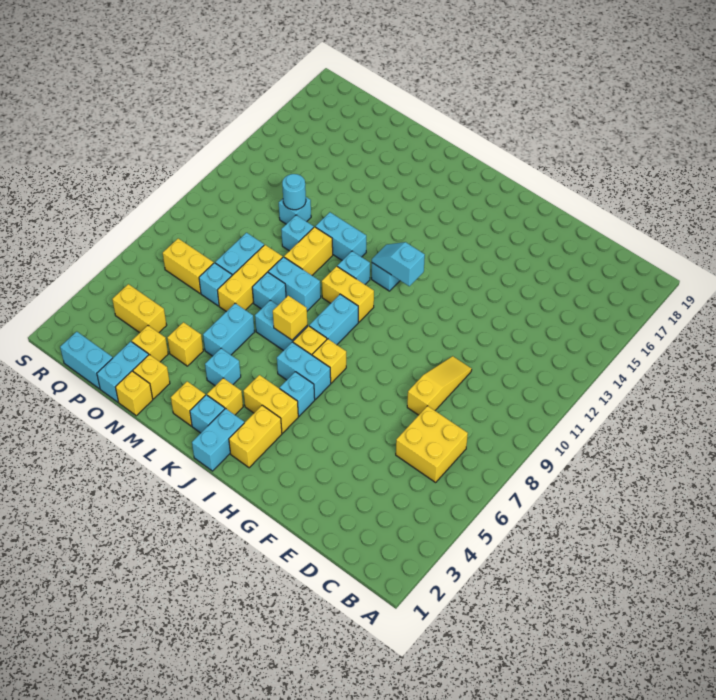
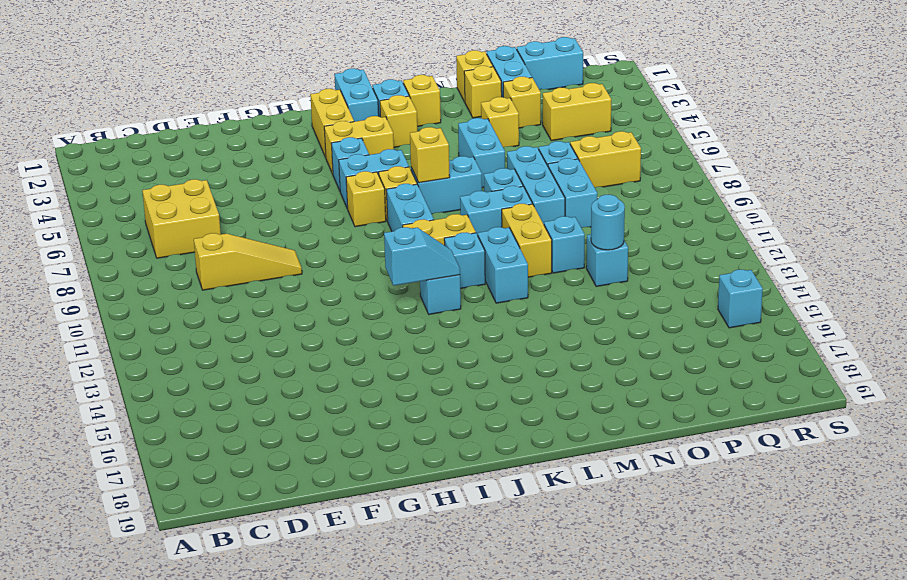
yellow slope E8:E10 level 1 top 8 -> yellow slope D9:F9 level 1 top D
cyan brick L4 level 1 -> cyan brick R15 level 1
cyan brick L12:M12 level 1 -> cyan brick L11:L12 level 1
yellow brick N7:N9 level 1 -> cyan brick N7:N9 level 1

